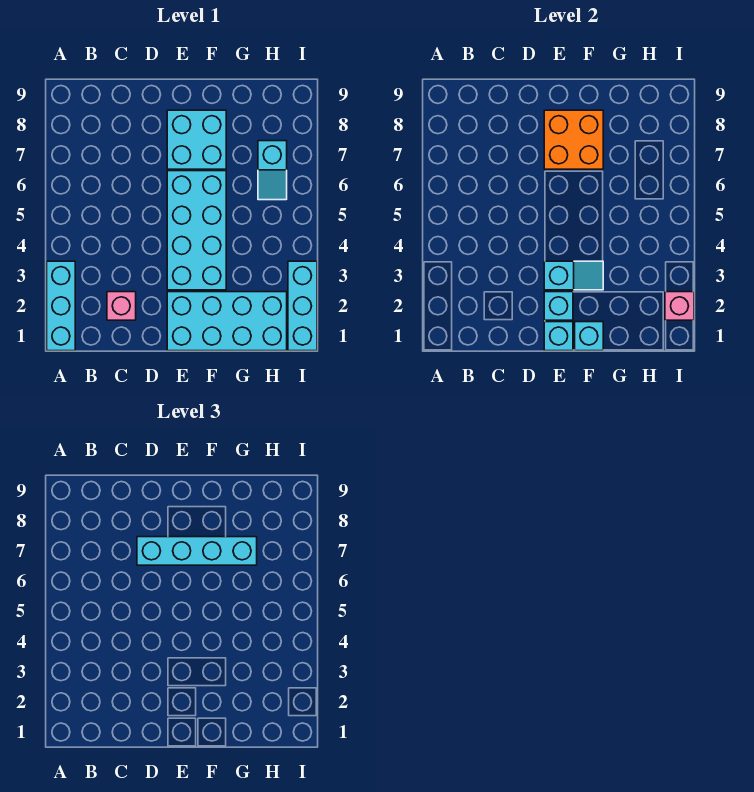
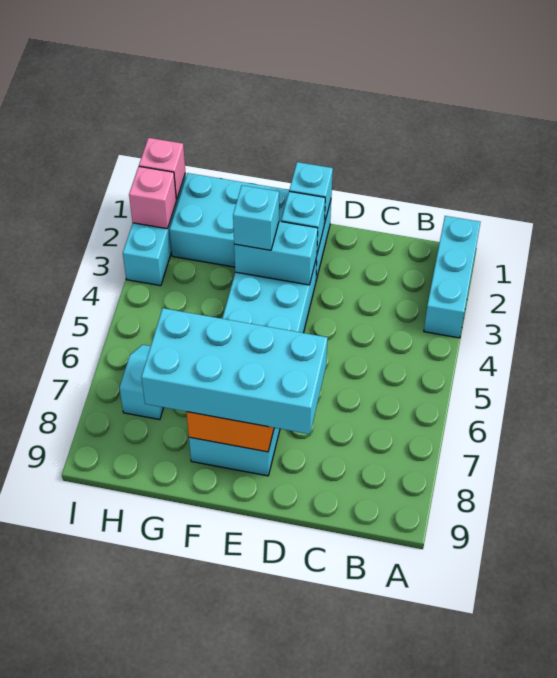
pink brick C2 level 1 -> pink brick I1 level 2
cyan brick D7:G7 level 3 -> cyan brick D7:G8 level 3
cyan slope E3:F3 level 2 top E -> cyan brick E3:F3 level 2
cyan brick F1 level 2 -> cyan brick F3 level 3

